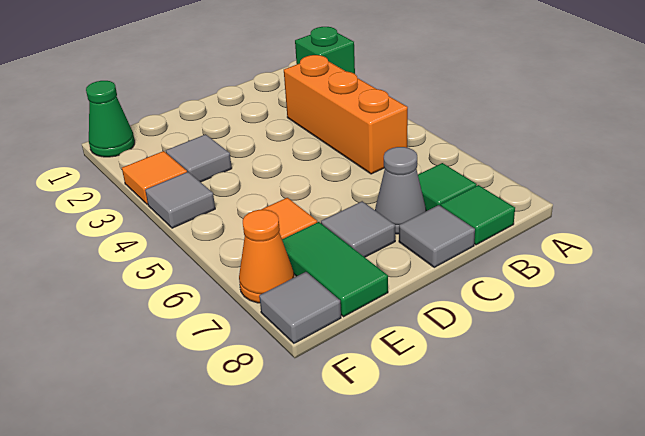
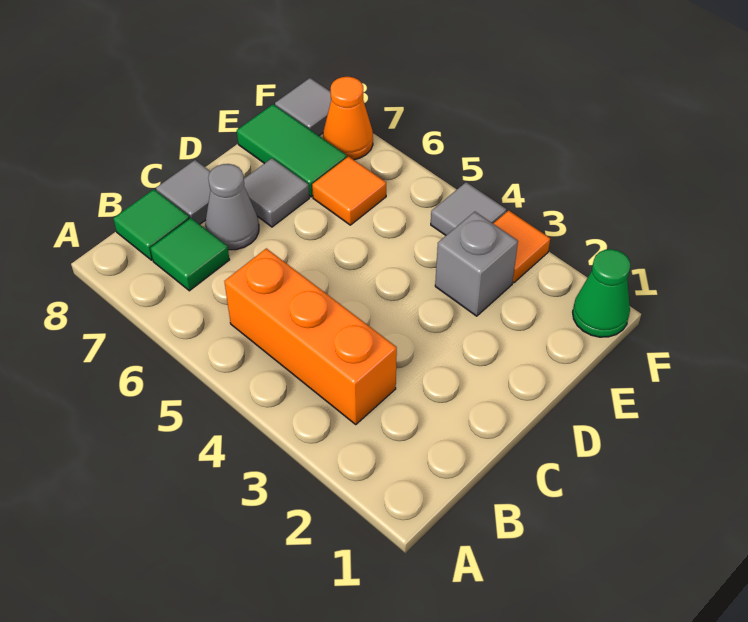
green brick A2 level 1 -> none
grey tile E3 level 1 -> grey brick E3 level 1

